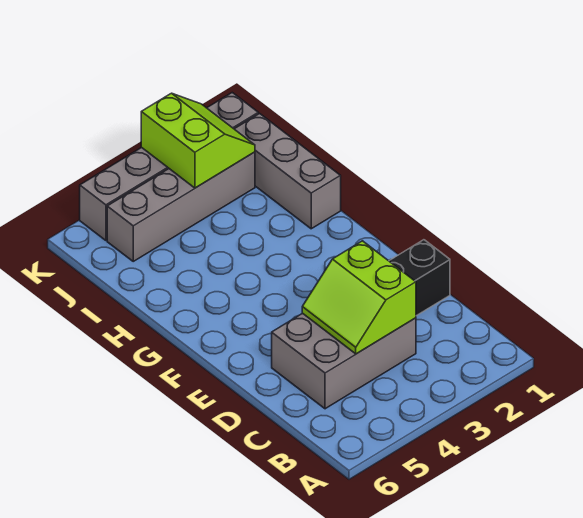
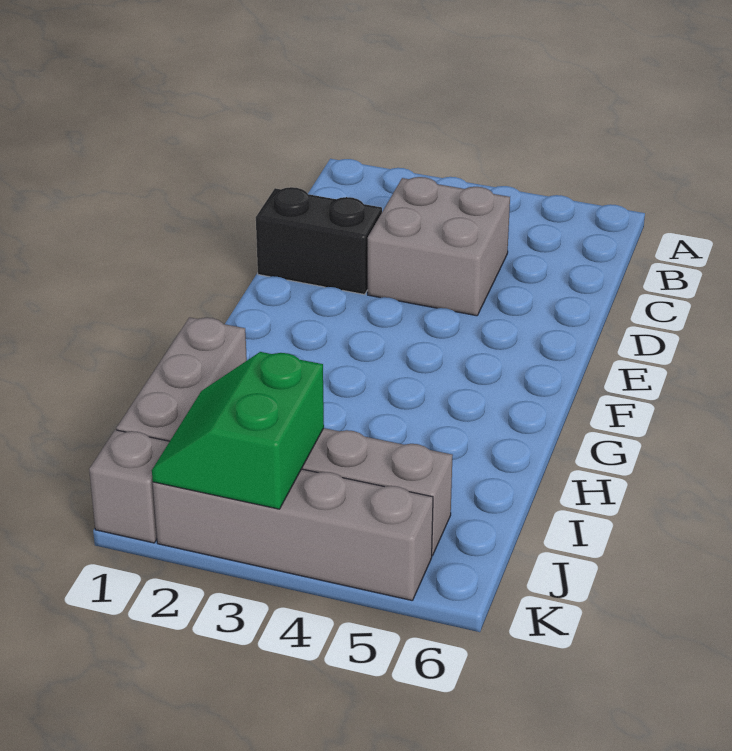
grey brick C3:D5 level 1 -> grey brick C3:D4 level 1
lime slope C3:D4 level 2 top 3 -> none
lime slope J2:K3 level 2 top 3 -> green slope J2:K3 level 2 top 3

